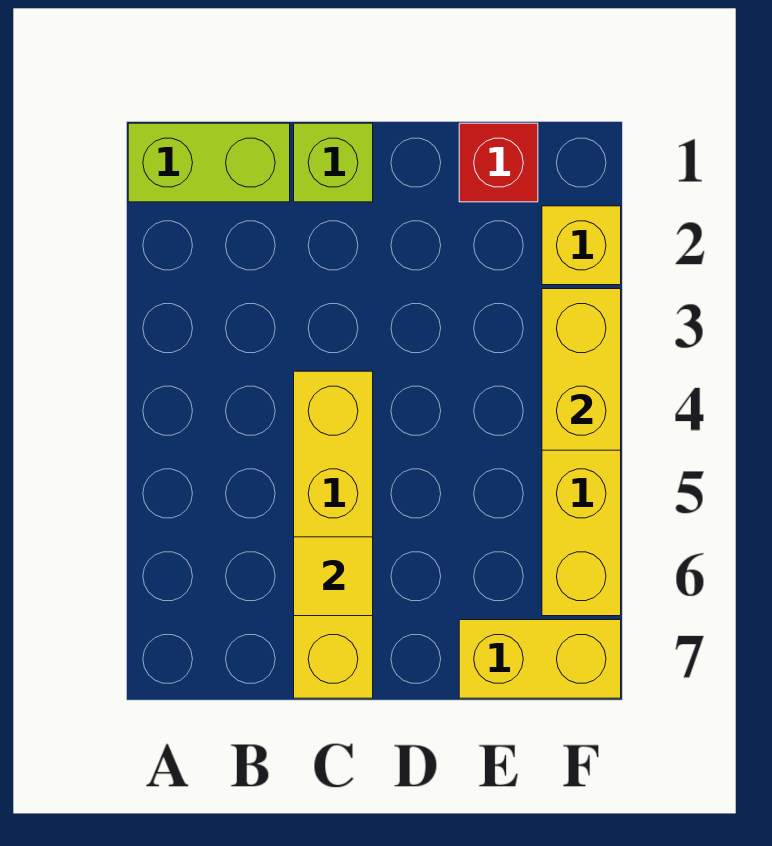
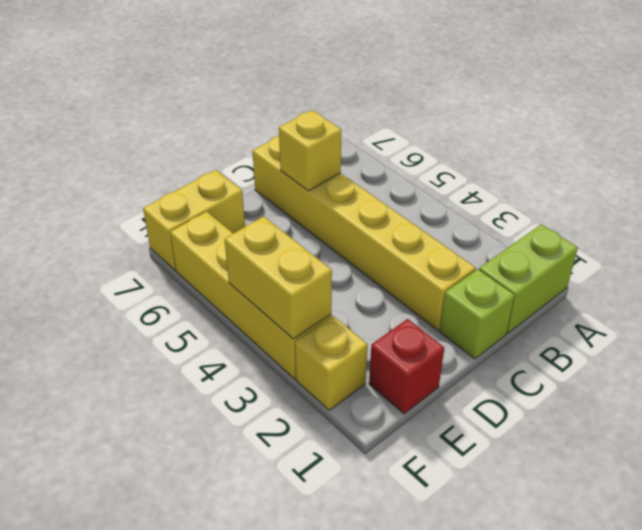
yellow brick C4:C7 level 1 -> yellow brick C2:C7 level 1
yellow tile C6 level 2 -> yellow brick C6 level 2

